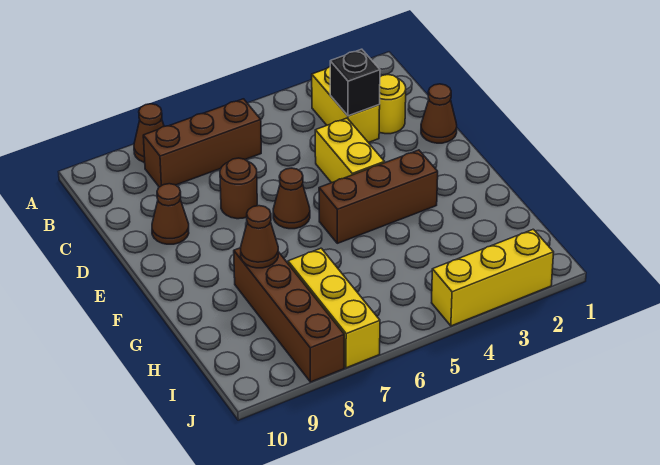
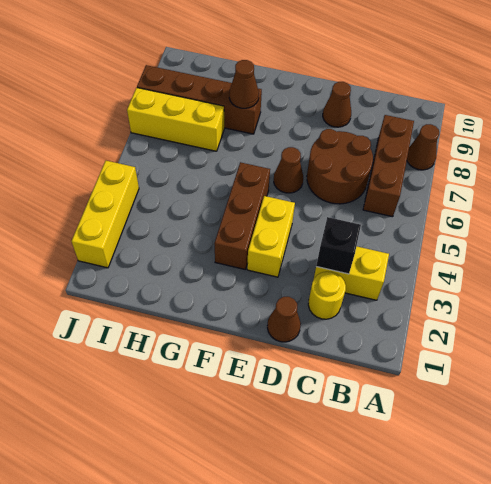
yellow brick D4:E4 level 1 -> yellow brick E3:E4 level 1
brown round brick D7 level 1 -> brown round brick C6:D7 level 1

